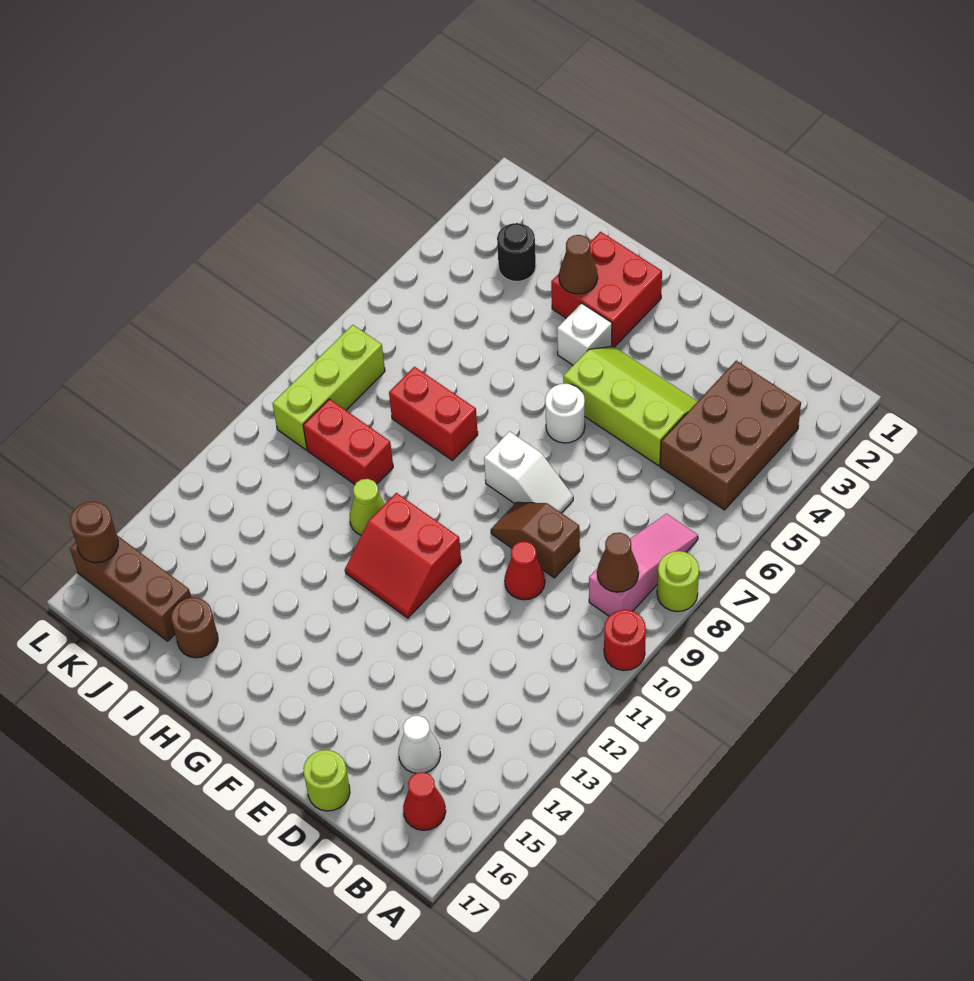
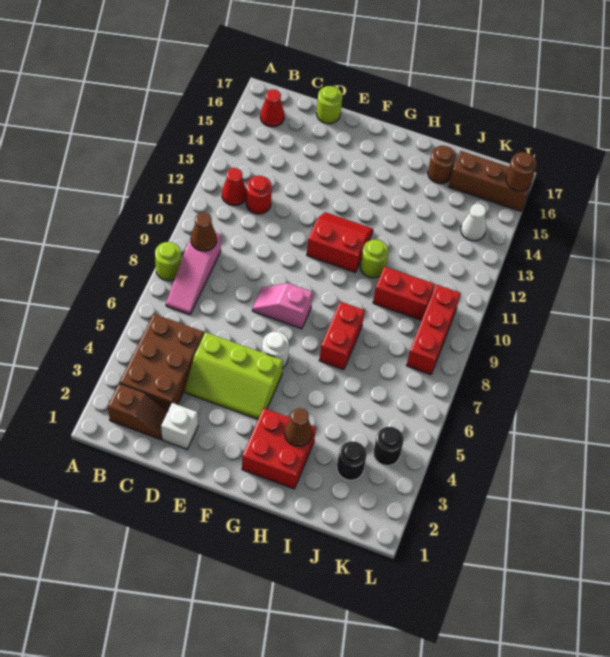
red round brick A10 level 1 -> red round brick C12 level 1
white cone C15 level 1 -> white cone K14 level 1
brown slope D9:E9 level 1 top D -> brown slope B2:C2 level 1 top B
red cone D10 level 1 -> red cone B12 level 1
white slope E8:F8 level 1 top F -> pink slope E8:F8 level 1 top F
white brick G4 level 1 -> white brick D2 level 1
red brick H8:I8 level 1 -> red brick H7:H8 level 1
lime cone H11 level 1 -> lime round brick H11 level 1
none -> black round brick K4 level 1
lime brick K8:K10 level 1 -> red brick K8:K10 level 1

